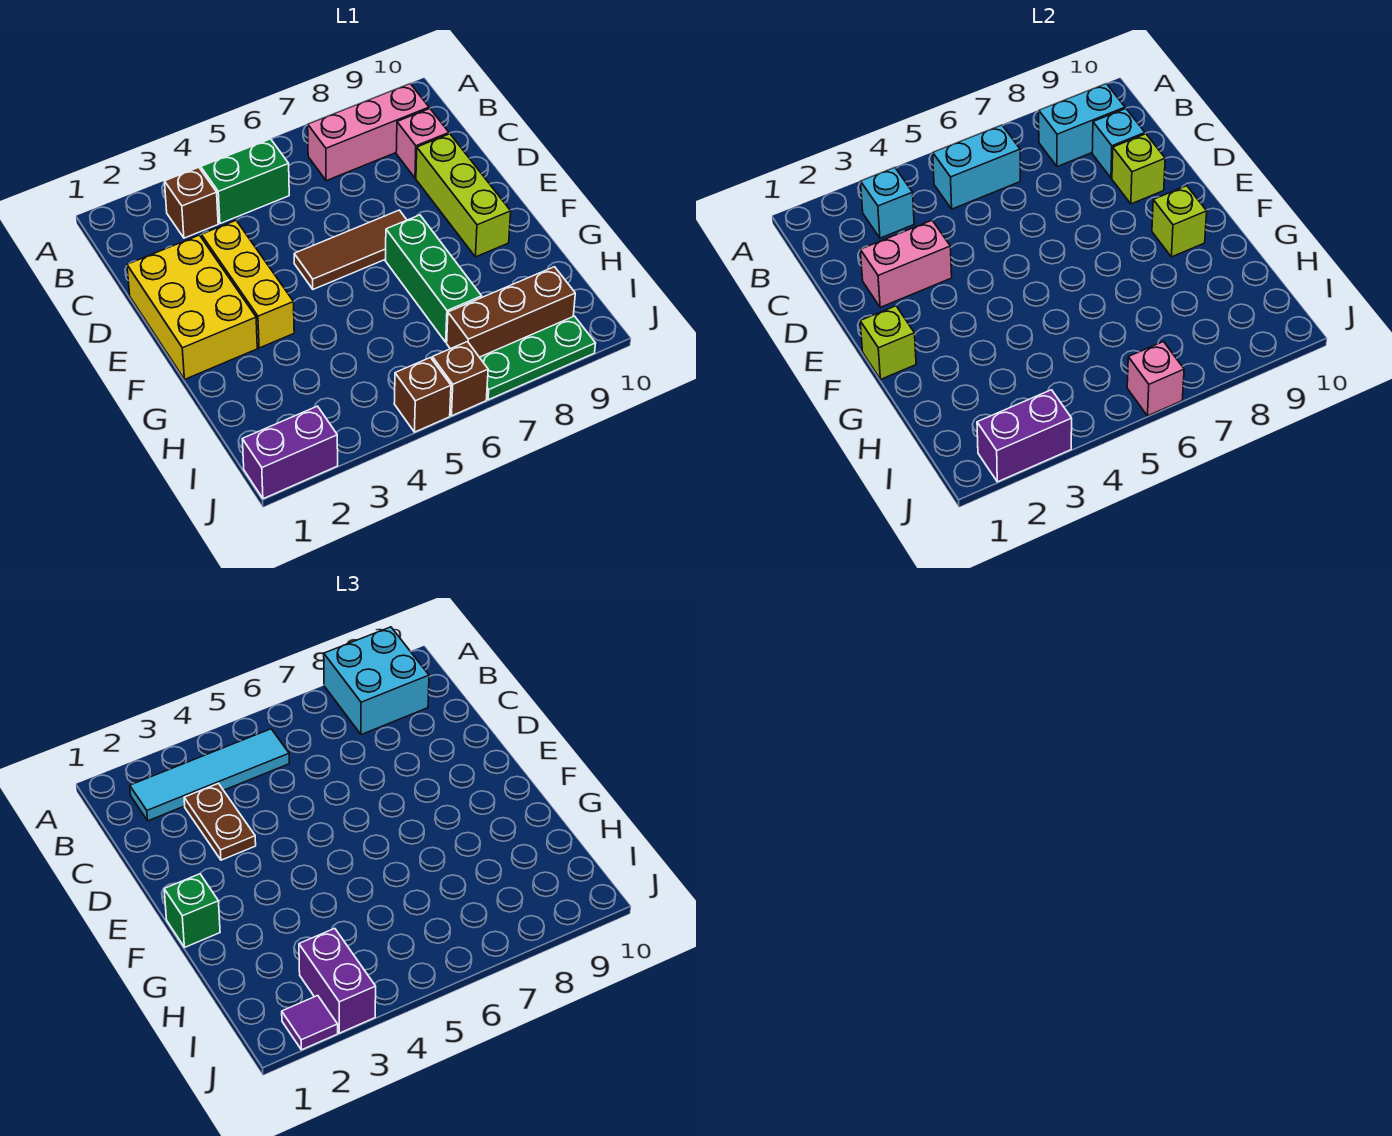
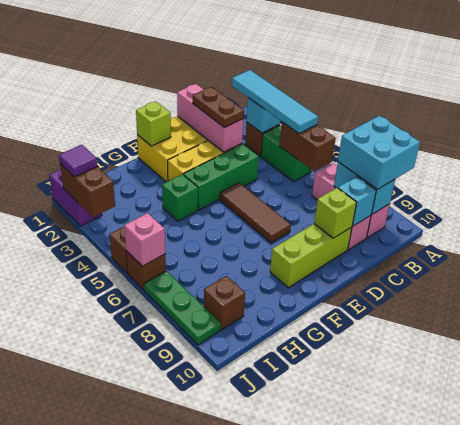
cyan brick B5:B6 level 2 -> brown brick B5:B6 level 2
brown plate C3:D3 level 3 -> brown plate D2:D3 level 3
pink brick D2:D3 level 2 -> pink brick D1:D3 level 2
green brick F1 level 3 -> green brick G4 level 1
green brick F7:H7 level 1 -> green brick D4:F4 level 1
lime brick F9 level 2 -> none
purple brick I3:J3 level 3 -> none
brown brick I7:I9 level 1 -> brown brick I9 level 1
purple brick J2:J3 level 2 -> brown brick J2:J3 level 2

